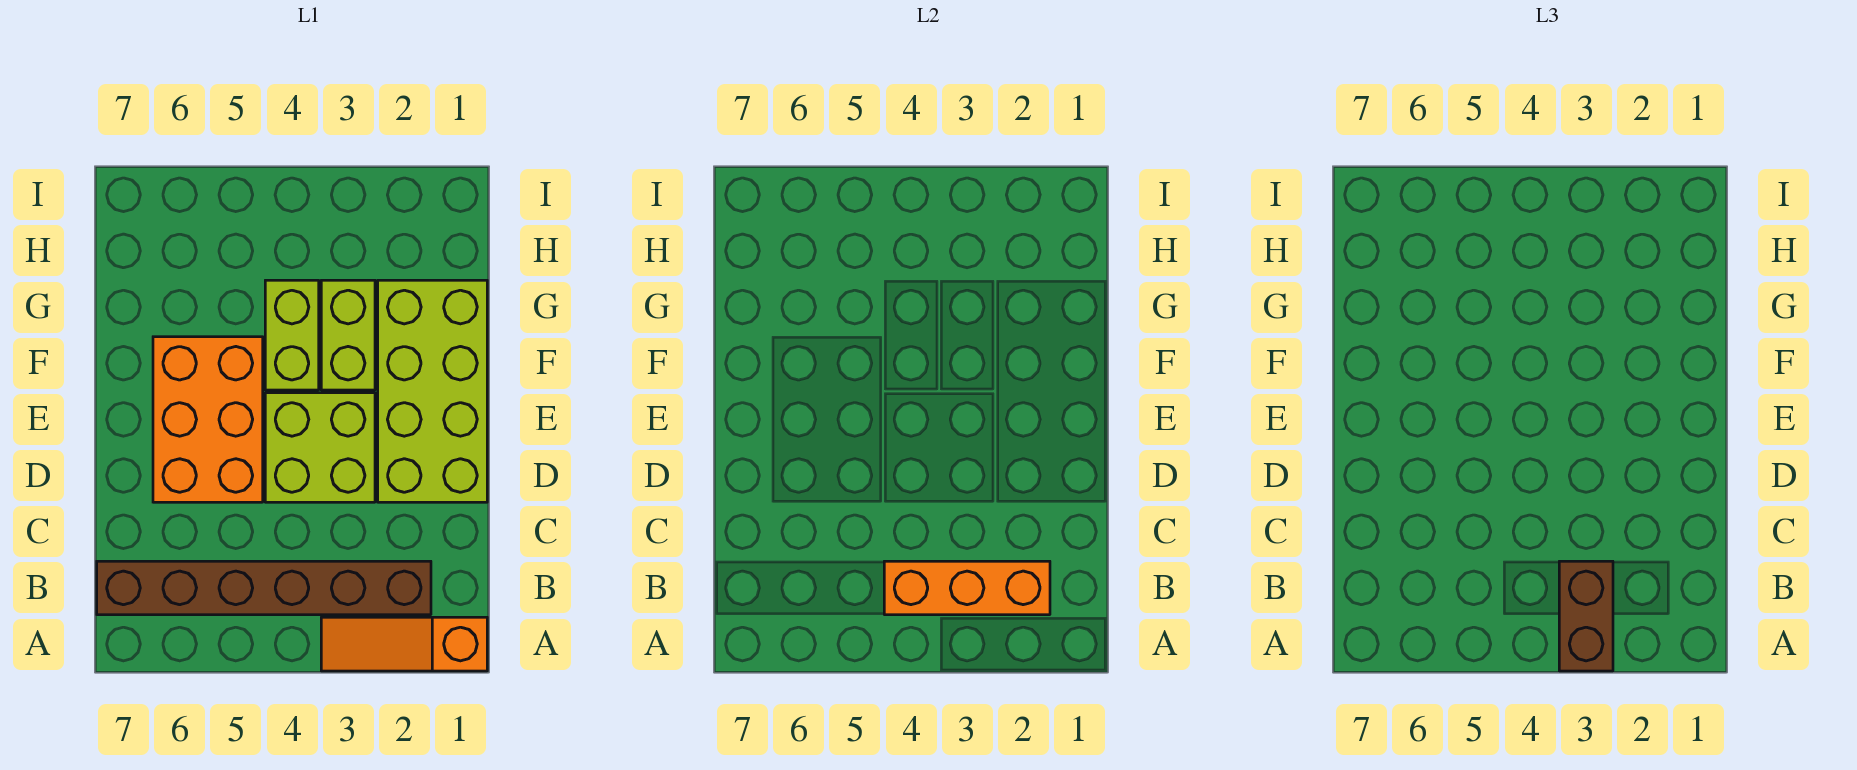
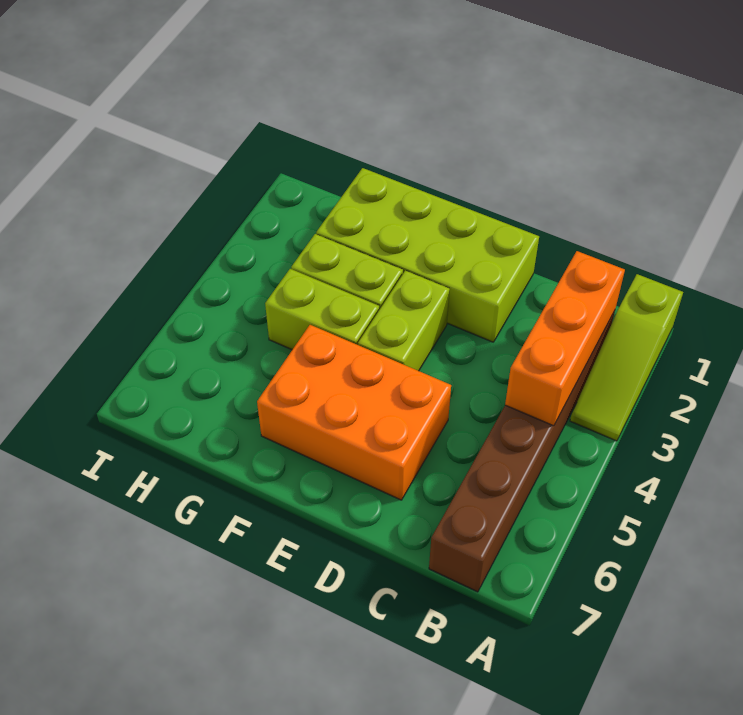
orange slope A1:A3 level 1 top 1 -> lime slope A1:A3 level 1 top 1
brown brick A3:B3 level 3 -> none
lime brick D3:E4 level 1 -> lime brick E3:E4 level 1

